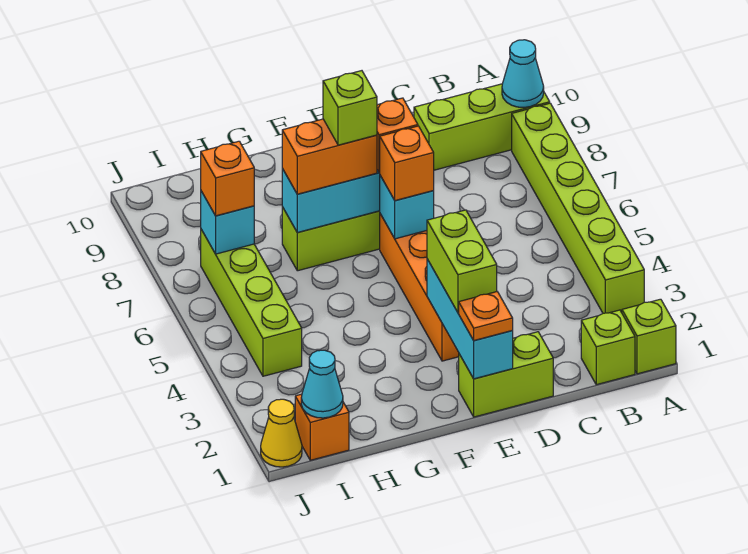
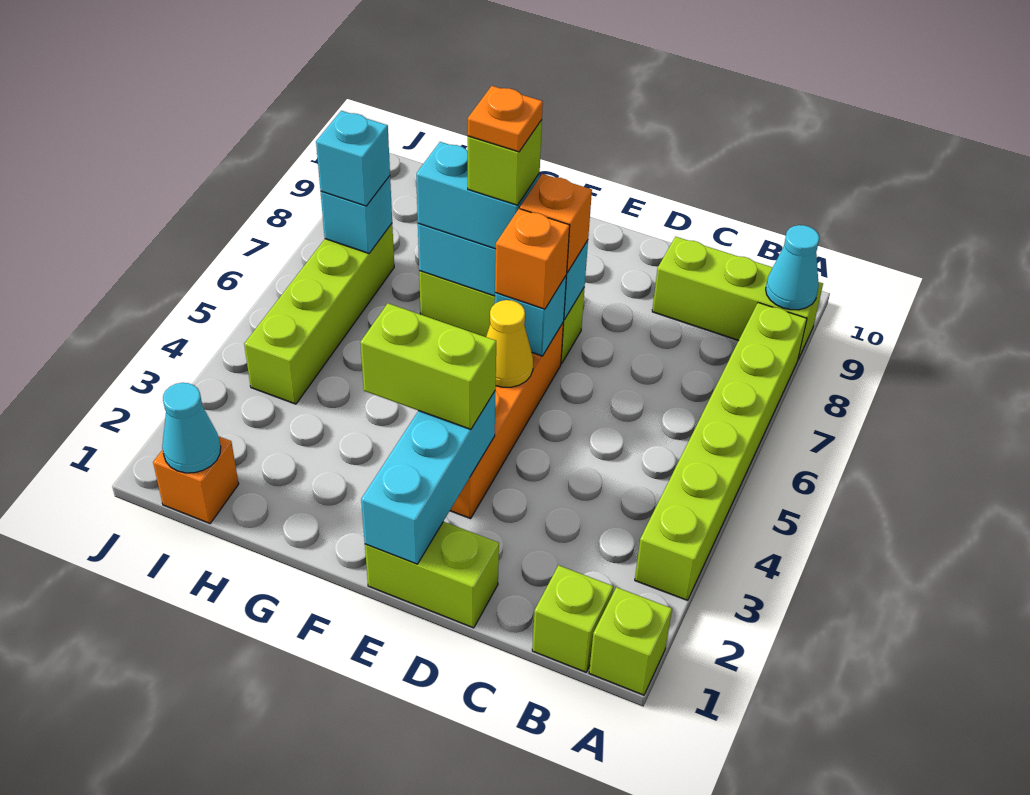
orange plate E1 level 3 -> orange plate F7 level 5
lime brick E2:E3 level 3 -> lime brick E3:F3 level 3
orange brick F7:G7 level 3 -> cyan brick F7:G7 level 3
orange brick I7 level 3 -> cyan brick I7 level 3
yellow cone J1 level 1 -> yellow cone E5 level 2

